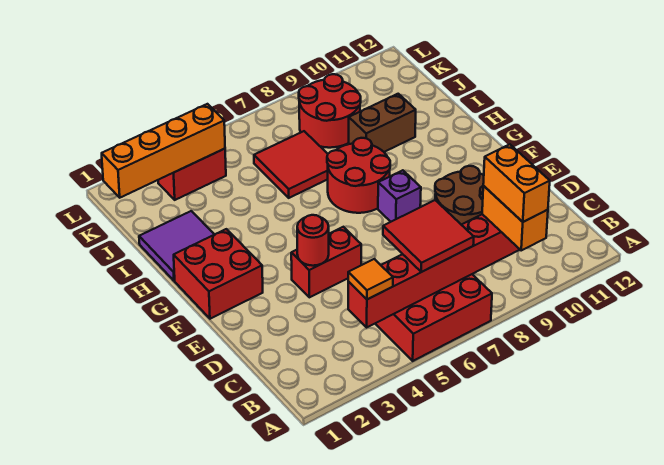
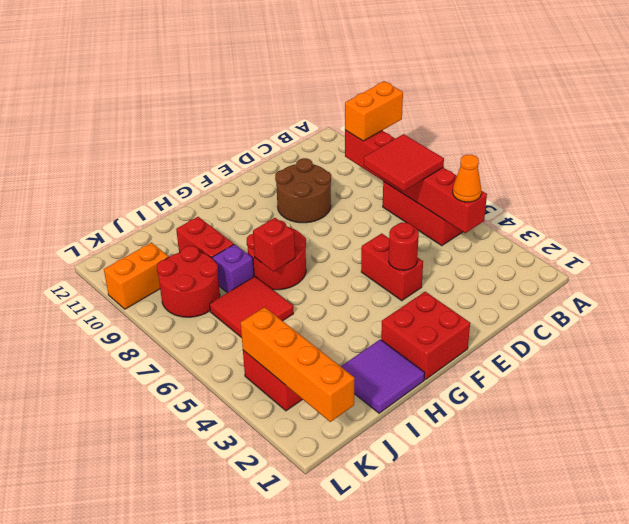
orange brick A9:B9 level 4 -> orange brick K10:L10 level 1
orange tile B4 level 3 -> orange cone B4 level 3
purple brick F8 level 1 -> purple brick I8 level 1
none -> red brick H7 level 2
brown brick I9:I10 level 1 -> red brick I9:I10 level 1

